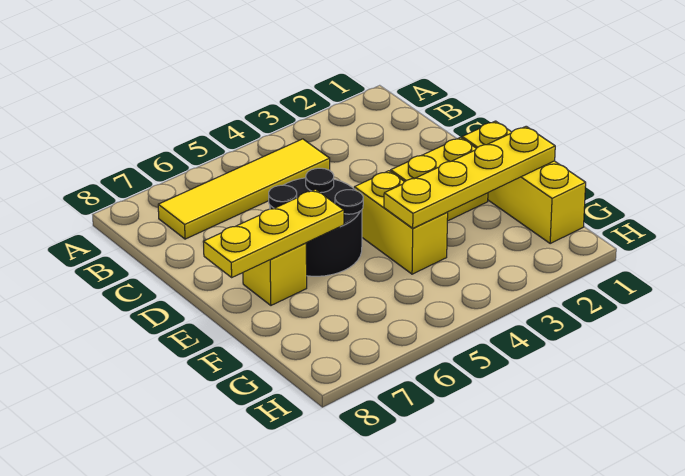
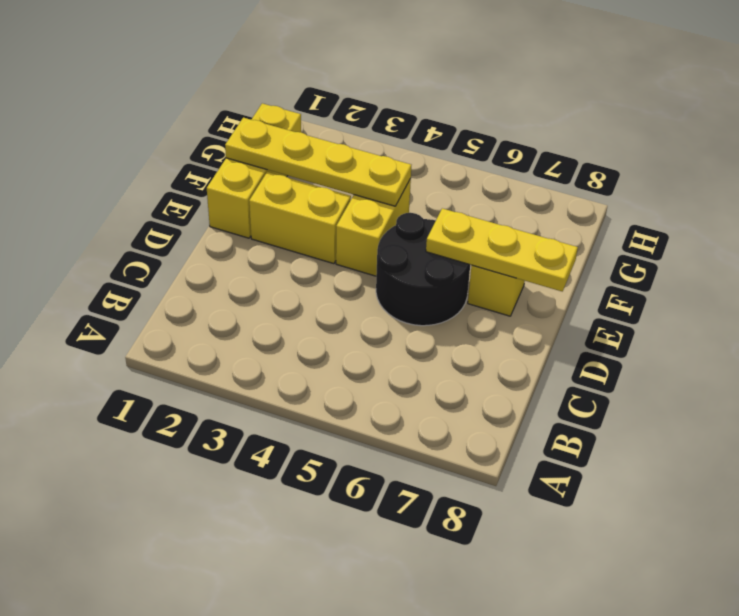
yellow tile B4:B7 level 1 -> none

